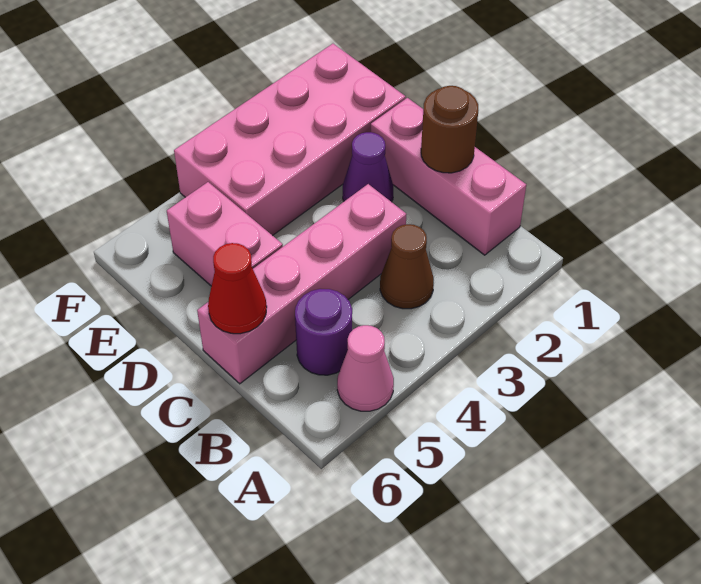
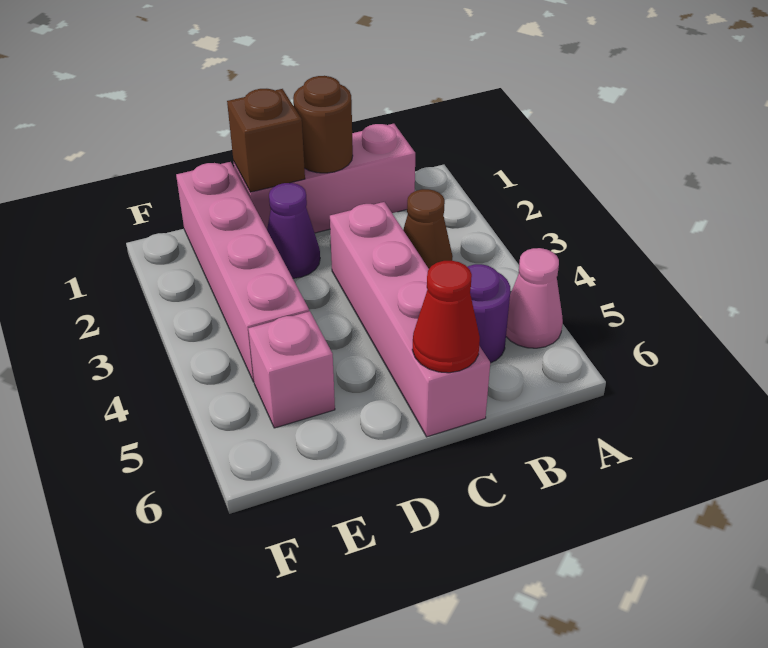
none -> brown brick D1 level 2
pink brick D5:E5 level 1 -> pink brick E5 level 1
pink brick E1:F4 level 1 -> pink brick E1:E4 level 1

